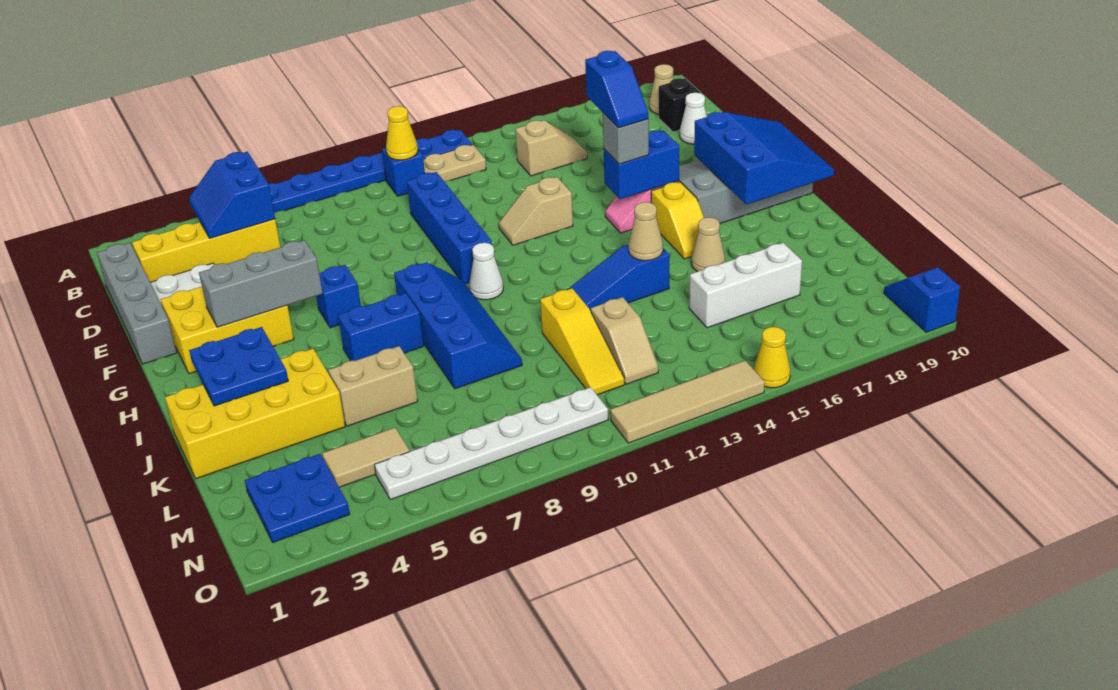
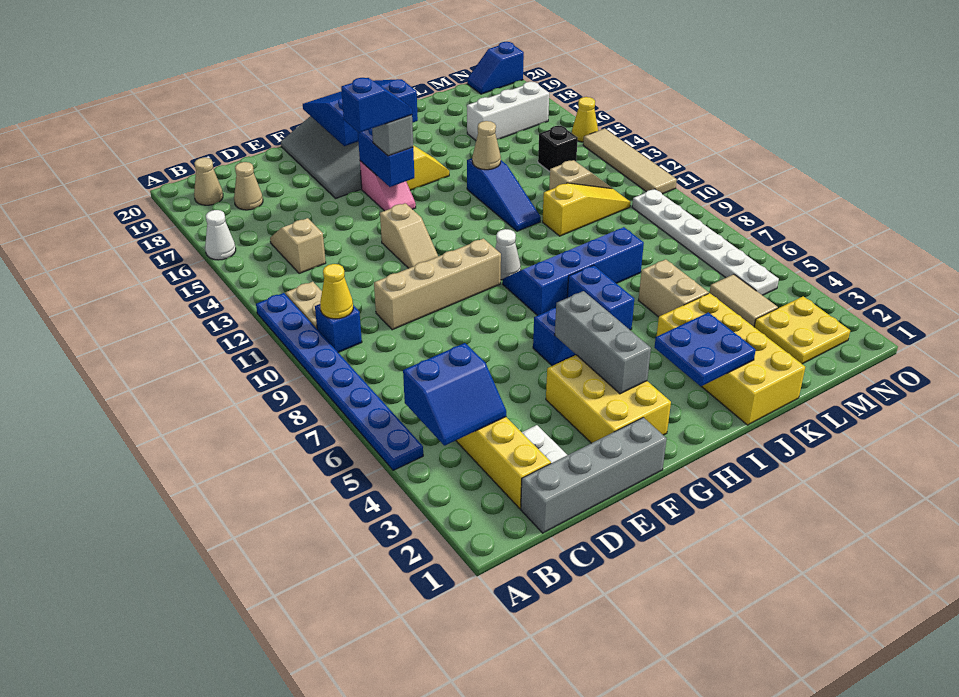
black brick C19 level 1 -> black brick M14 level 1
blue brick D10:G10 level 1 -> tan brick D10:G10 level 1
white cone D19 level 1 -> white cone A16 level 1
tan cone J16 level 1 -> tan cone C18 level 1
white brick L15:L17 level 1 -> white brick L17:N17 level 1
blue plate M2:N3 level 1 -> yellow plate M2:N3 level 1

